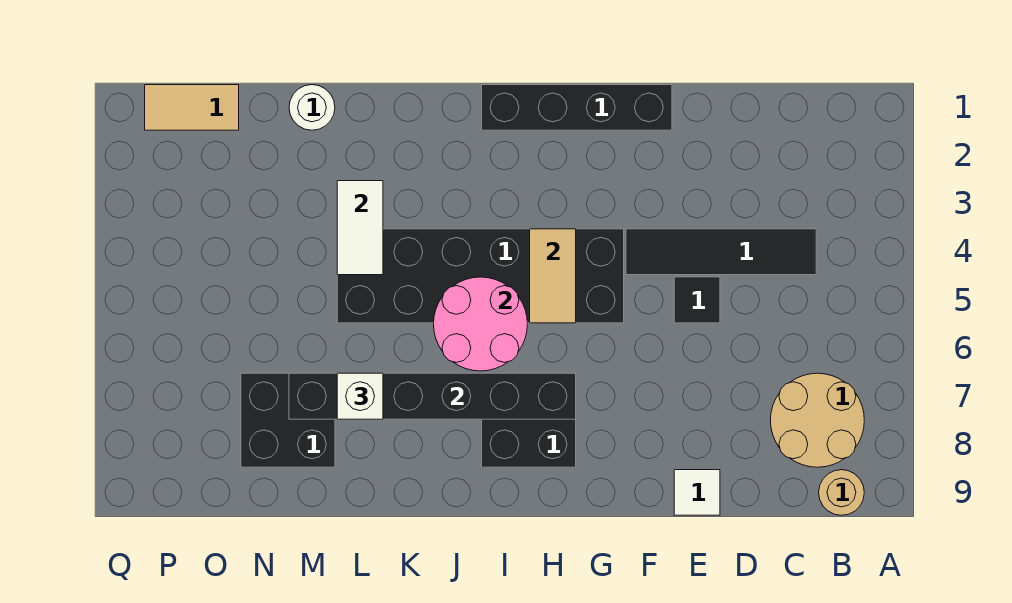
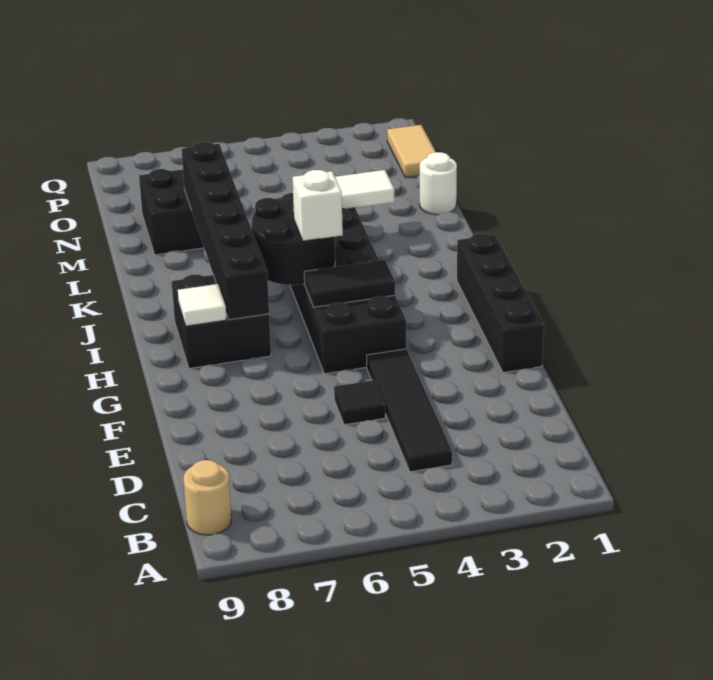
tan round brick B7:C8 level 1 -> none
white tile E9 level 1 -> white tile H8 level 2
tan tile H4:H5 level 2 -> black tile H4:H5 level 2
pink round brick I5:J6 level 2 -> black round brick I5:J6 level 2
white brick L7 level 3 -> white brick I5 level 3

